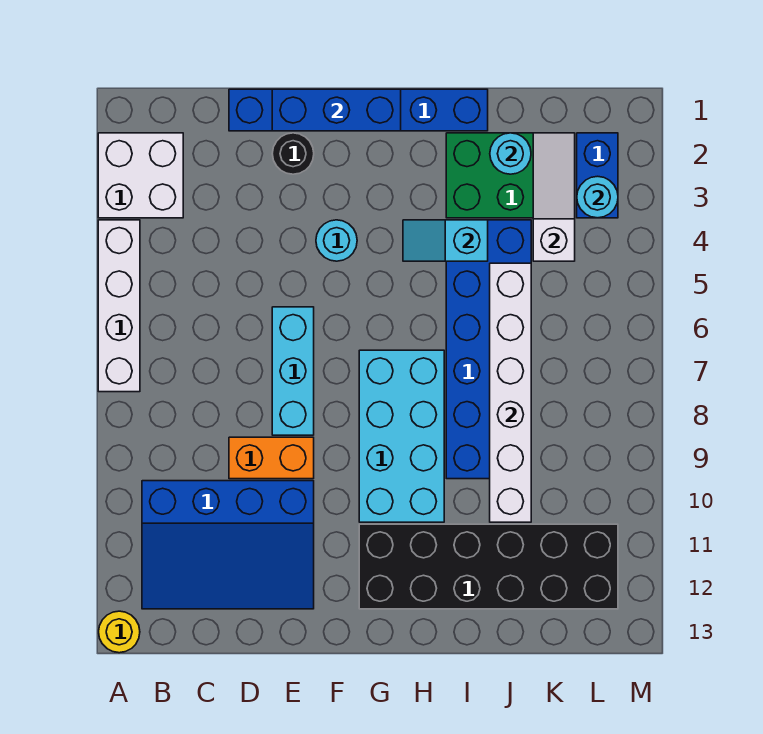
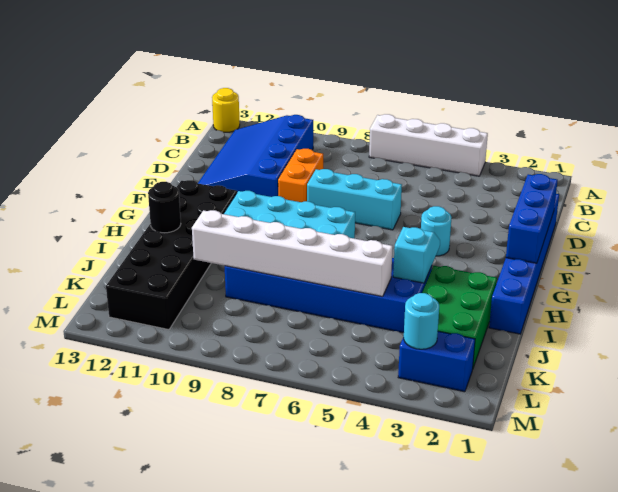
white brick A2:B3 level 1 -> none
black round brick E2 level 1 -> black round brick I12 level 2
cyan round brick J2 level 2 -> none
white slope K2:K4 level 2 top 4 -> none

